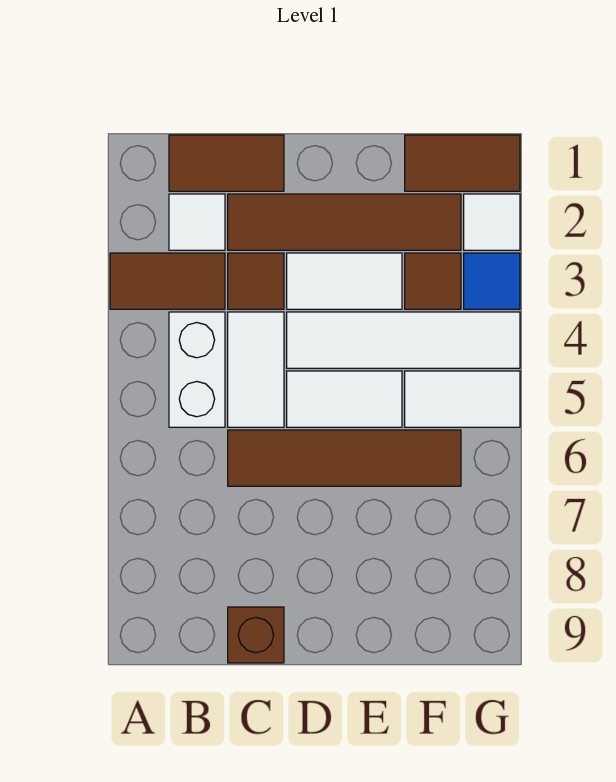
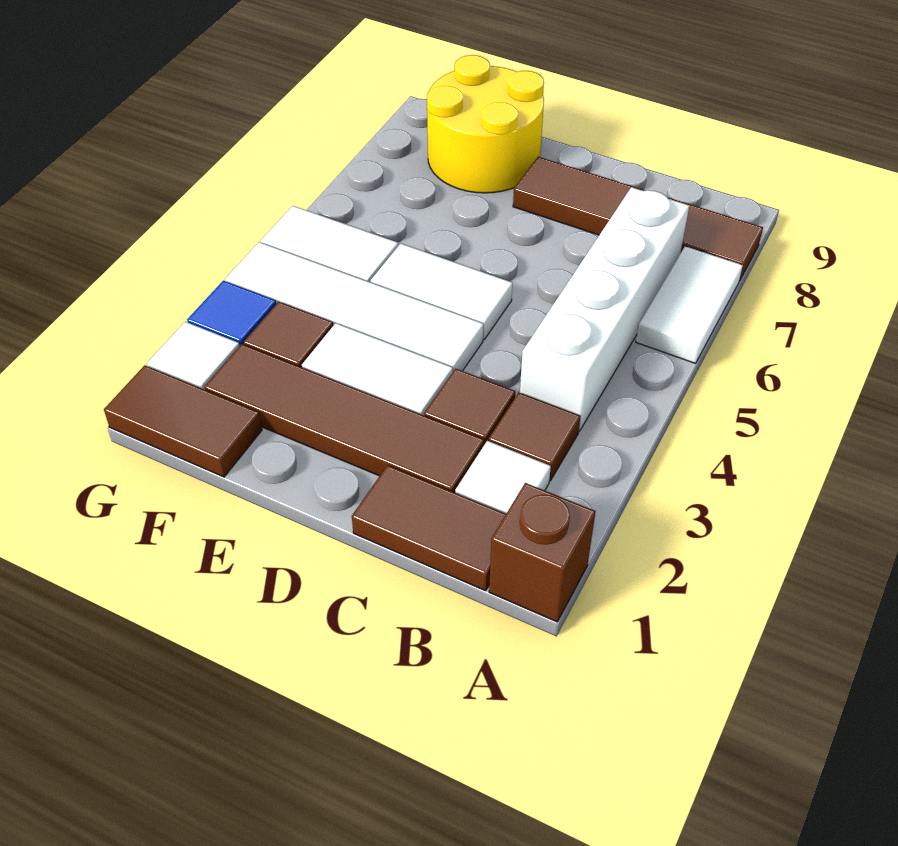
brown tile A3:B3 level 1 -> brown tile B3 level 1
white brick B4:B5 level 1 -> white brick B4:B7 level 1
white tile C4:C5 level 1 -> white tile A6:A7 level 1
brown tile C6:F6 level 1 -> brown tile A8:D8 level 1
brown brick C9 level 1 -> brown brick A1 level 1
none -> yellow round brick E8:F9 level 1

